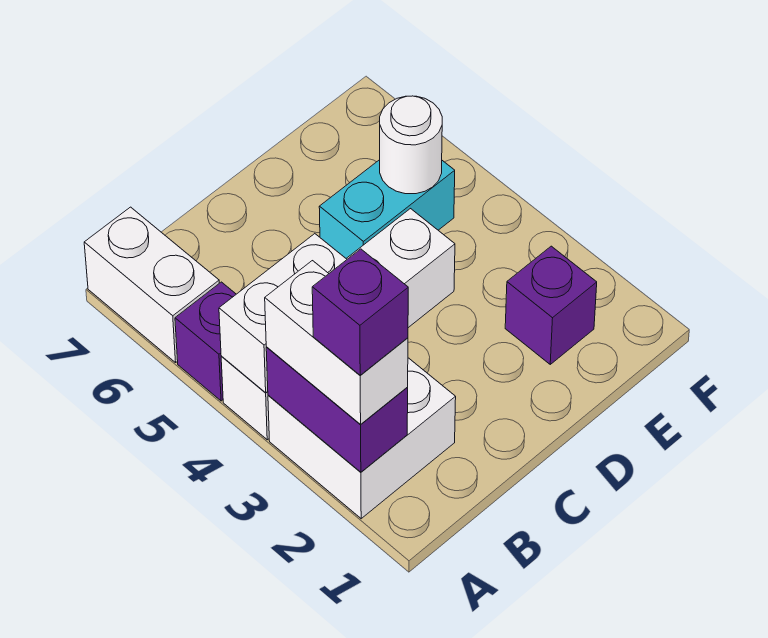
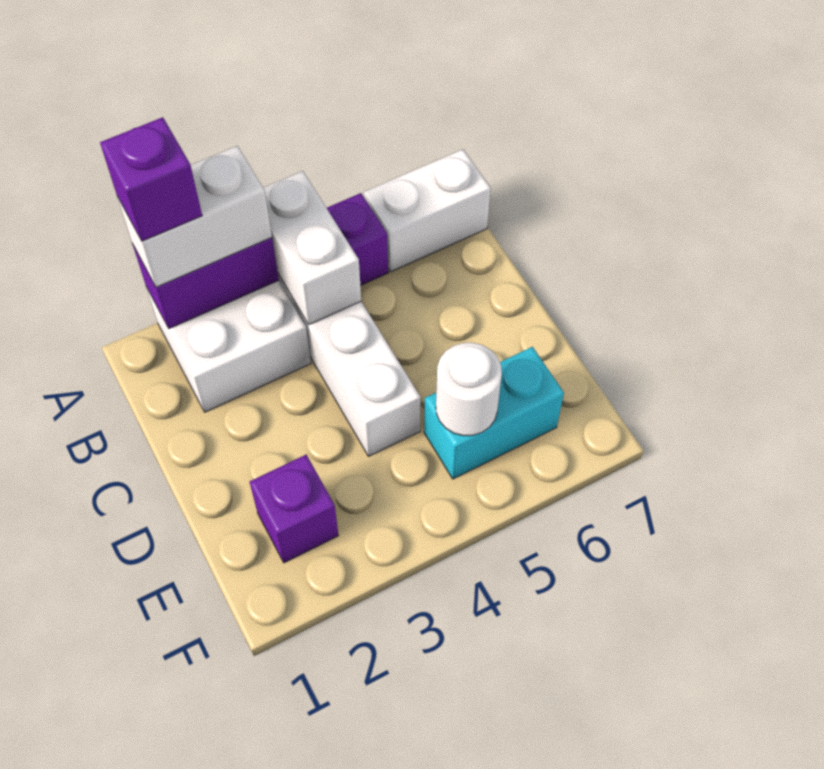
cyan brick D5:E5 level 1 -> cyan brick E5:E6 level 1

